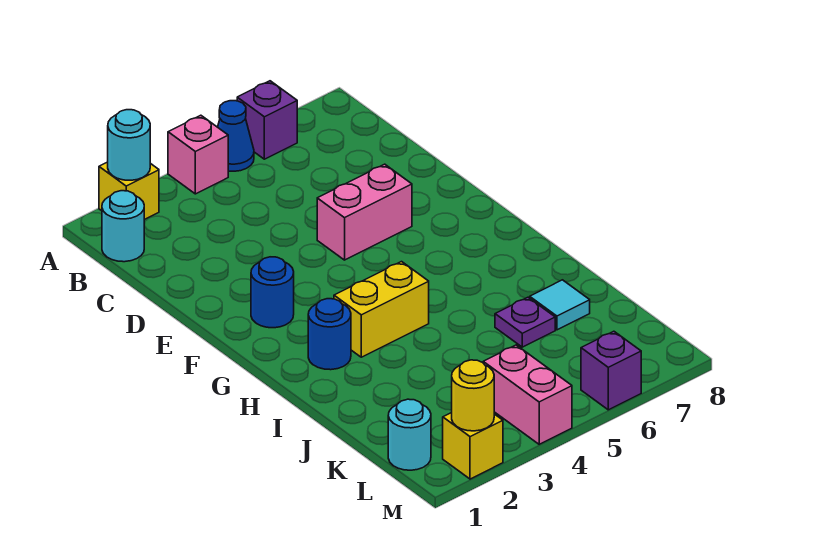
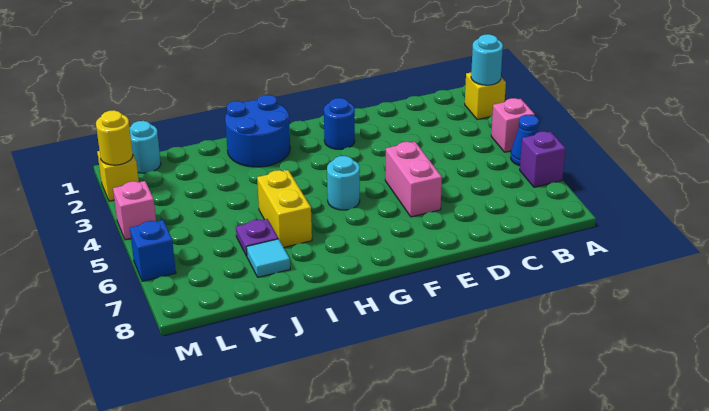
cyan round brick B1 level 1 -> cyan round brick G5 level 1
blue round brick H2 level 1 -> blue round brick H1:I2 level 1
yellow brick H3:H4 level 1 -> yellow brick I5:I6 level 1
pink brick L4:M4 level 1 -> pink brick M4 level 1
purple brick M6 level 1 -> blue brick M6 level 1

